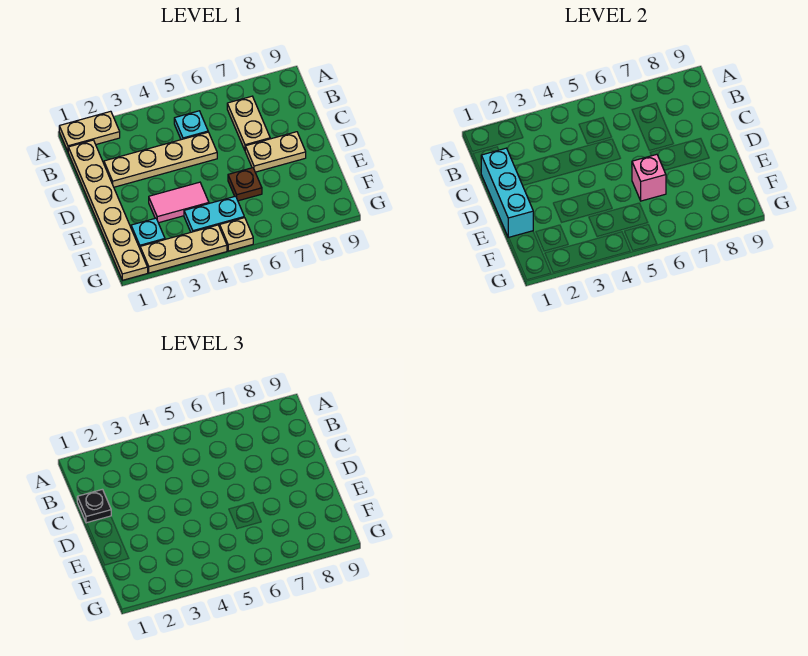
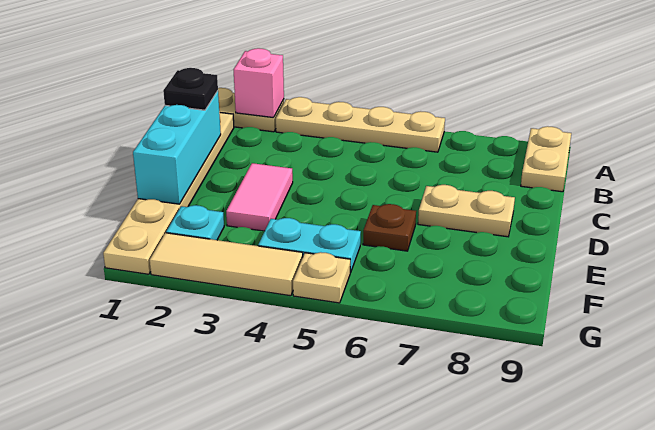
cyan plate B5 level 1 -> none
tan plate B7:C7 level 1 -> tan plate A9:B9 level 1
tan plate C2:C5 level 1 -> tan plate A3:A6 level 1
pink tile E3:E4 level 1 -> pink tile D3:E3 level 1
pink brick E6 level 2 -> pink brick A2 level 2
tan plate G2:G4 level 1 -> tan tile G2:G4 level 1

